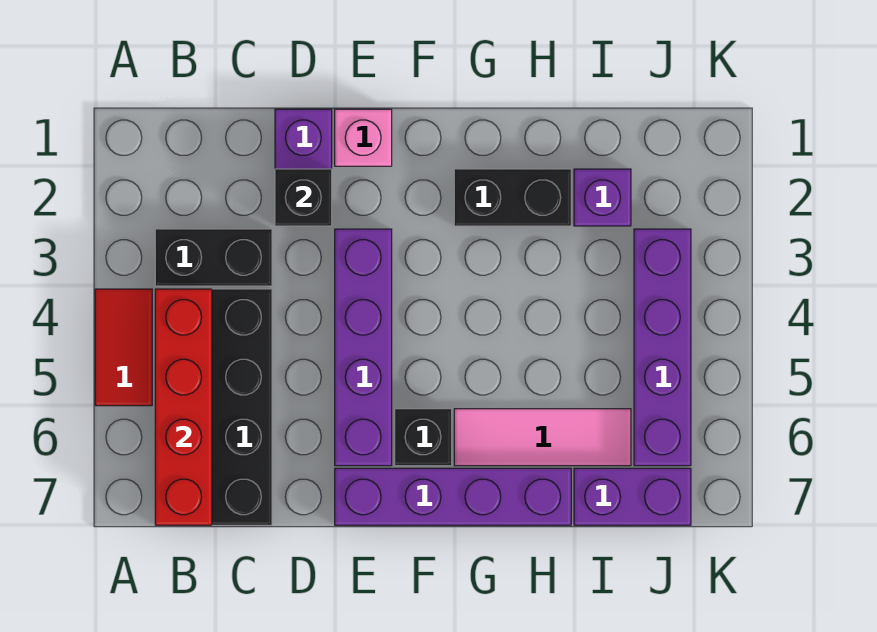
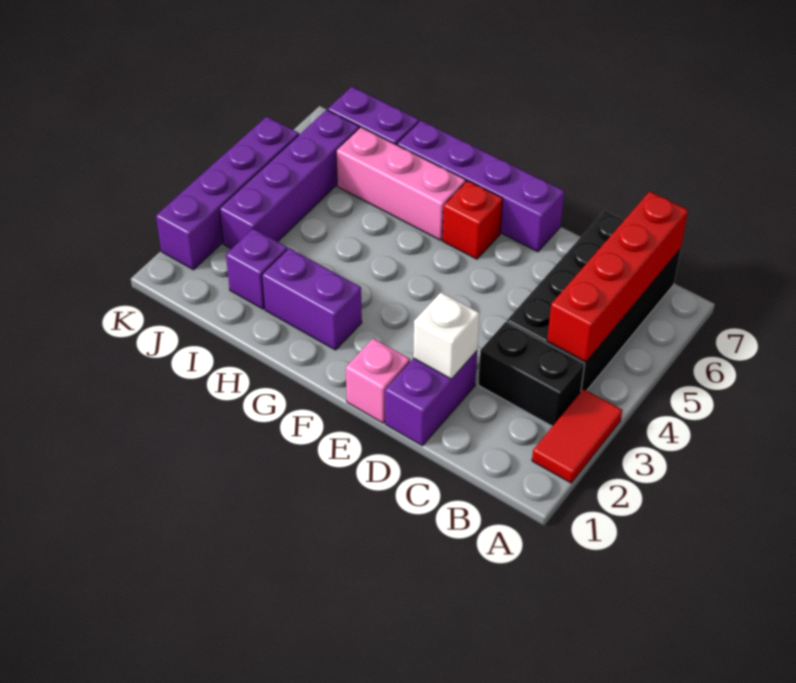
red tile A4:A5 level 1 -> red tile A2:A3 level 1
black brick D2 level 2 -> white brick D2 level 2
purple brick E3:E6 level 1 -> purple brick K2:K5 level 1
black brick F6 level 1 -> red brick F6 level 1
black brick G2:H2 level 1 -> purple brick G2:H2 level 1
pink tile G6:I6 level 1 -> pink brick G6:I6 level 1

